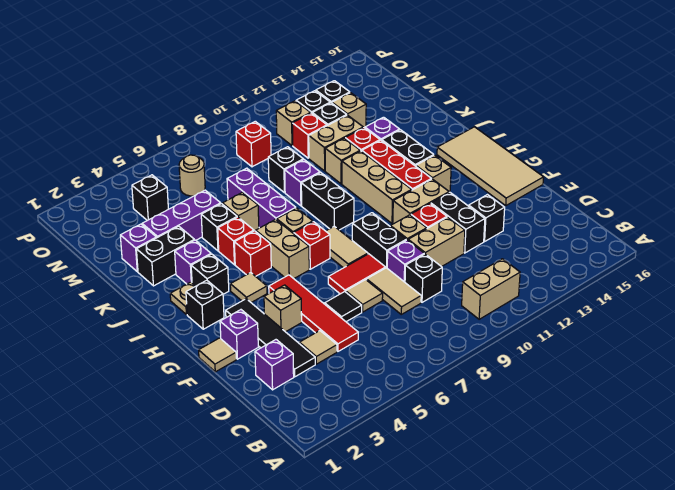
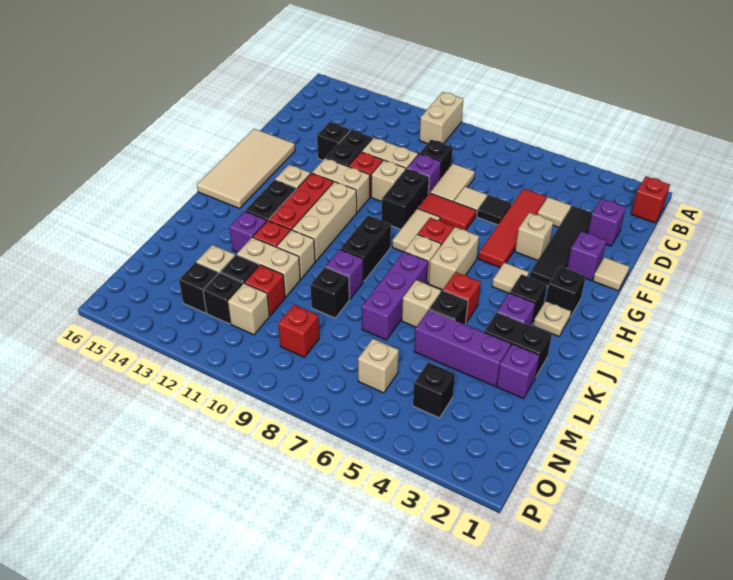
tan brick B10:B11 level 1 -> tan brick A10:B10 level 1
red brick I5 level 1 -> red brick B1 level 1
tan round brick N6 level 1 -> tan brick N6 level 1

